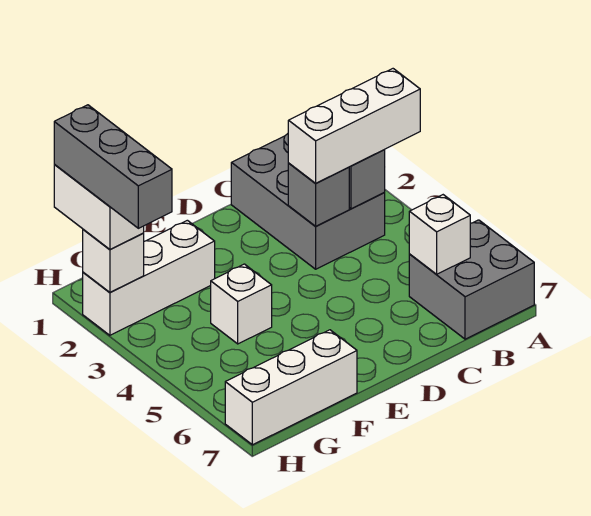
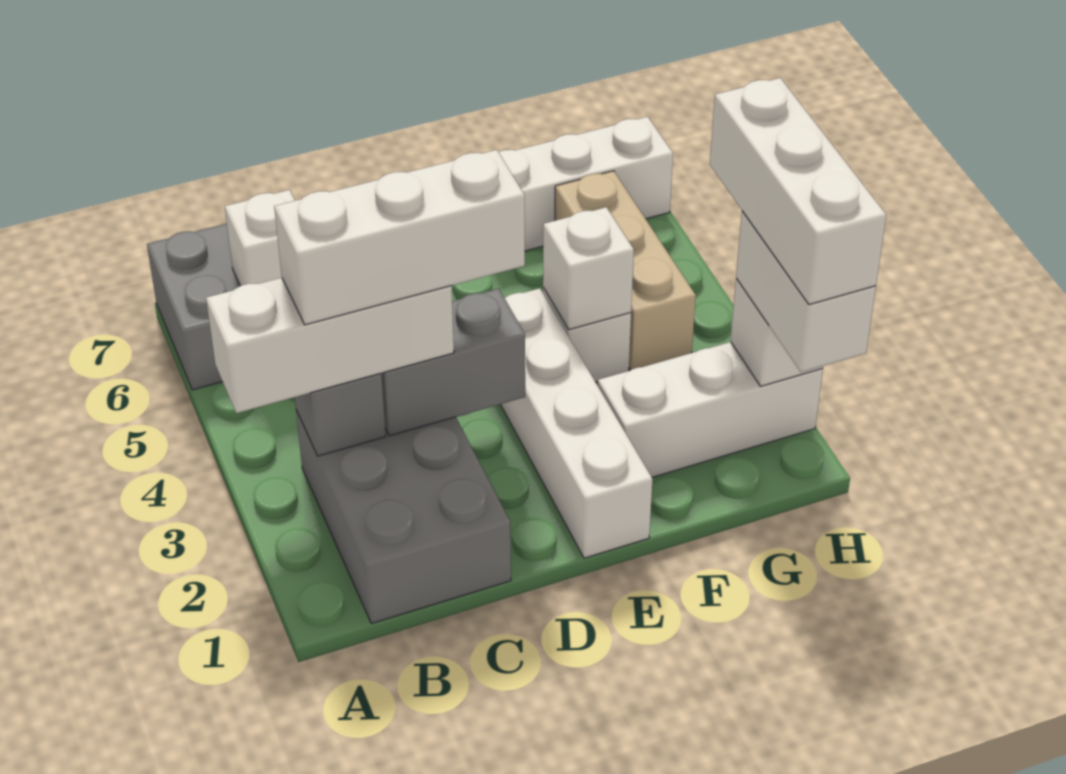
none -> white brick B3:D3 level 4
grey brick C3 level 2 -> grey brick C3:D3 level 2
none -> white brick E1:E4 level 1
none -> white brick F4 level 2
none -> tan brick G4:G6 level 1
grey brick H1:H3 level 4 -> white brick H1:H3 level 4

